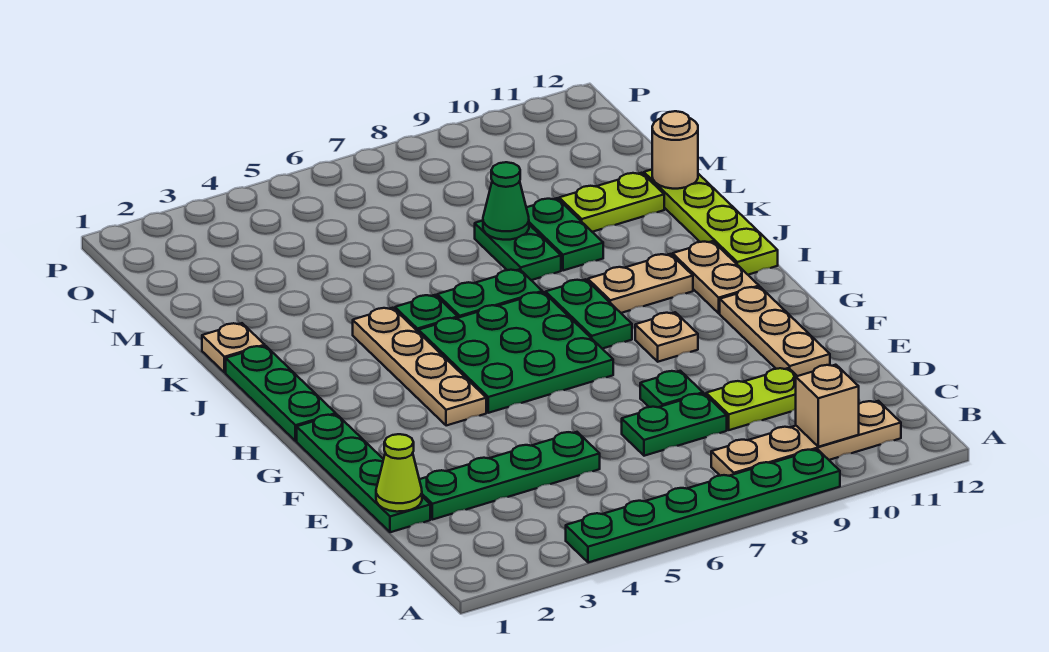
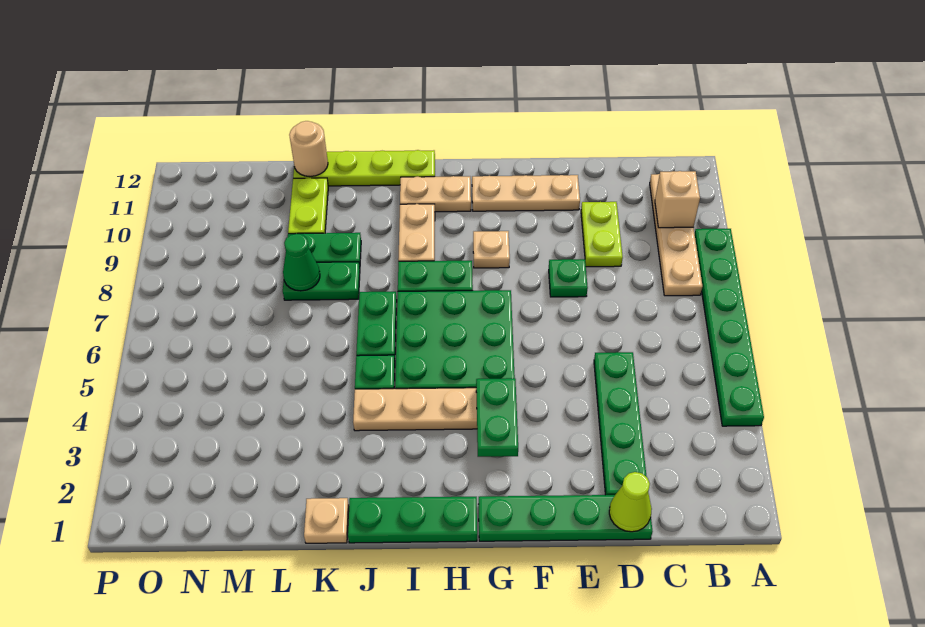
green plate D7:D8 level 1 -> green plate G3:G4 level 2

